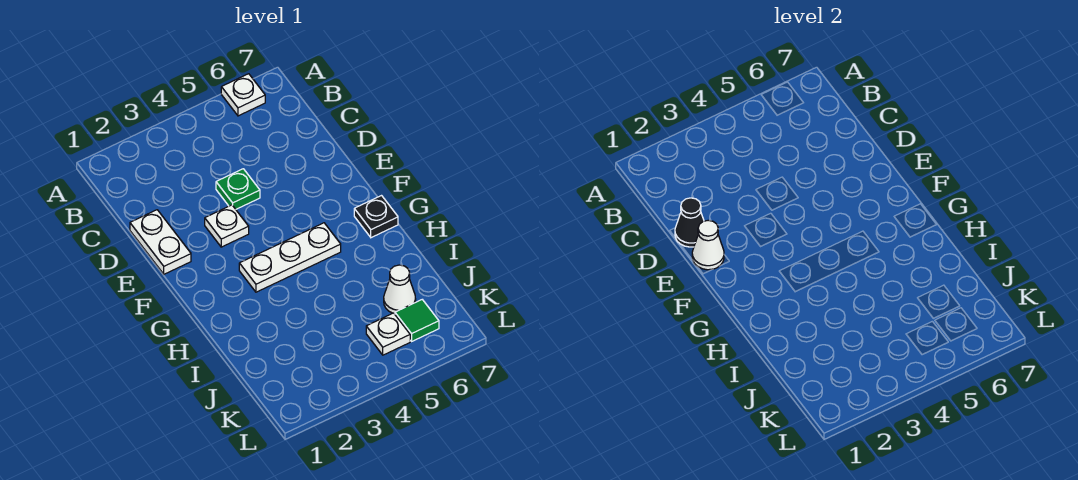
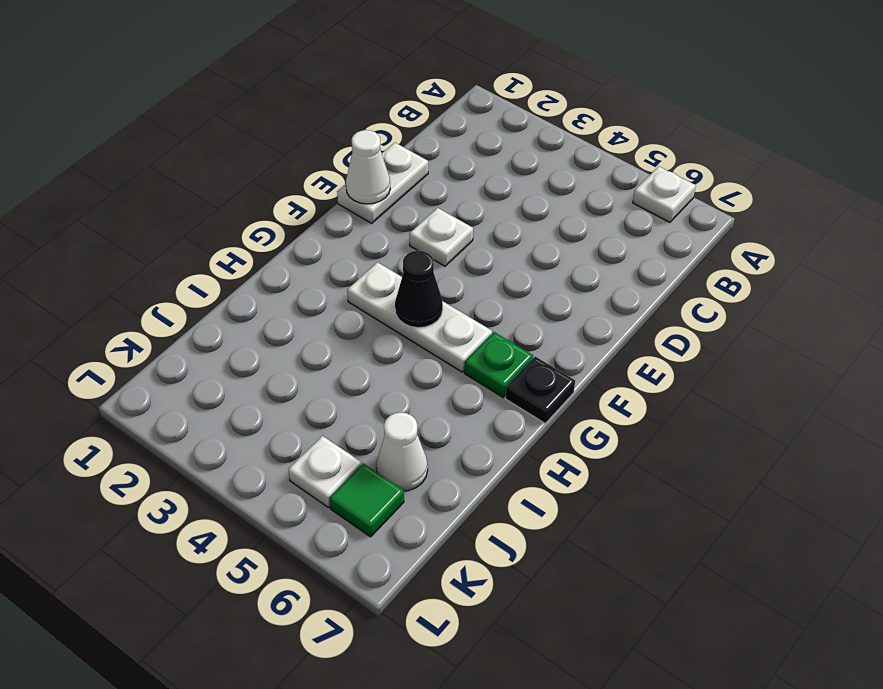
black cone D1 level 2 -> black cone G4 level 2
green plate D4 level 1 -> green plate G6 level 1

